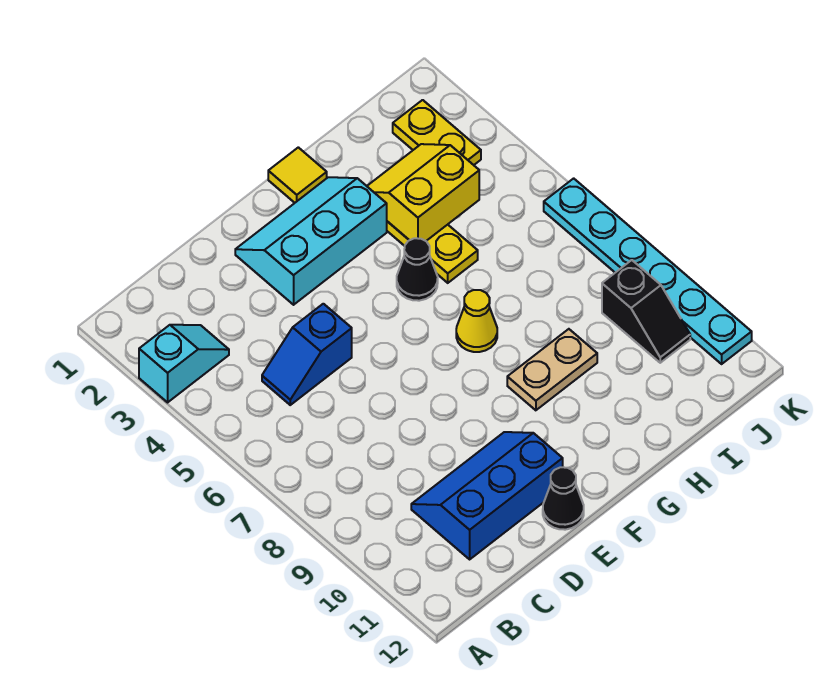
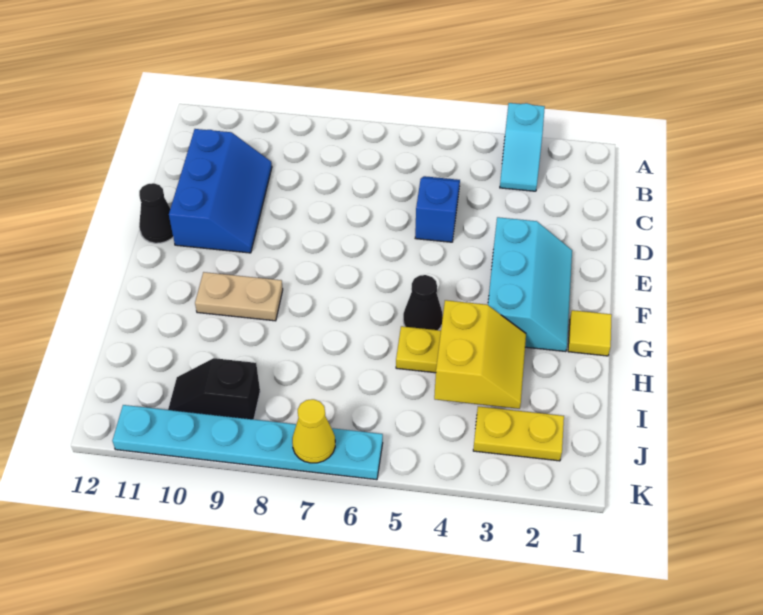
yellow cone G7 level 1 -> yellow cone K7 level 2
tan plate G9:H9 level 1 -> tan plate G9:G10 level 1

